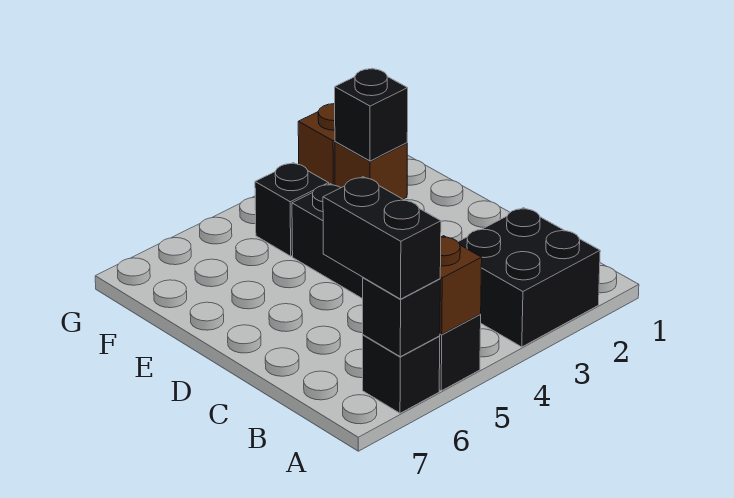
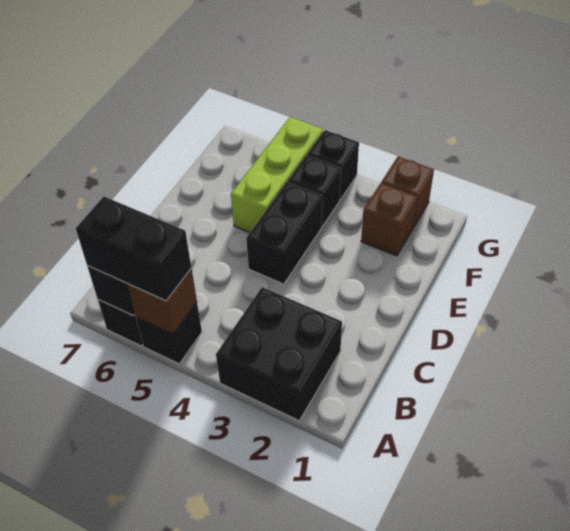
black brick A6:B6 level 3 -> black brick A5:A6 level 3
none -> lime brick E5:G5 level 1
black brick F2 level 2 -> black brick G4 level 1

